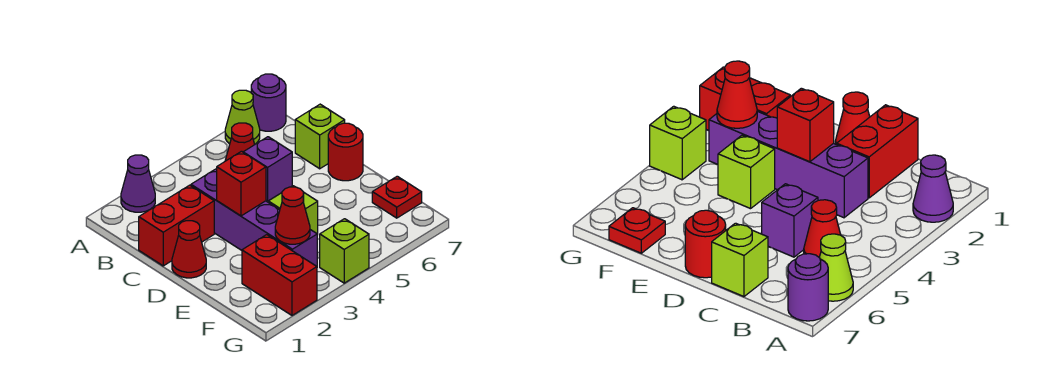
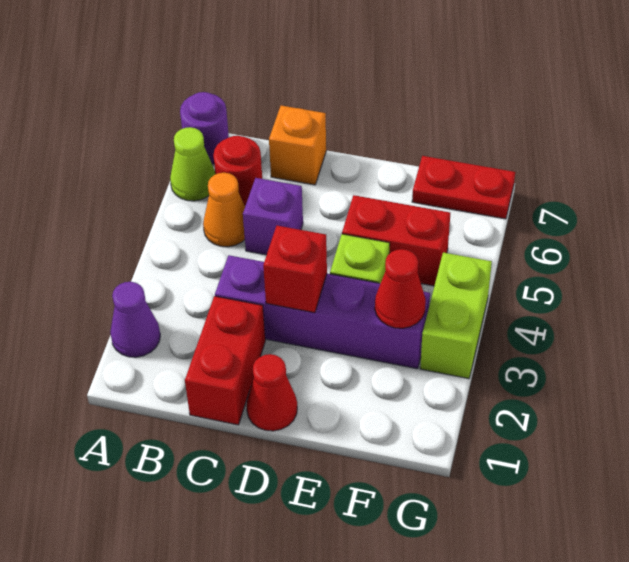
red cone B5 level 1 -> orange cone B5 level 1
lime brick C7 level 1 -> orange brick C7 level 1
red round brick D7 level 1 -> red round brick B6 level 1
red brick F2:G2 level 1 -> red brick E5:F5 level 1
red plate F7 level 1 -> red plate F7:G7 level 1
lime brick G4 level 1 -> lime brick G3:G4 level 1

